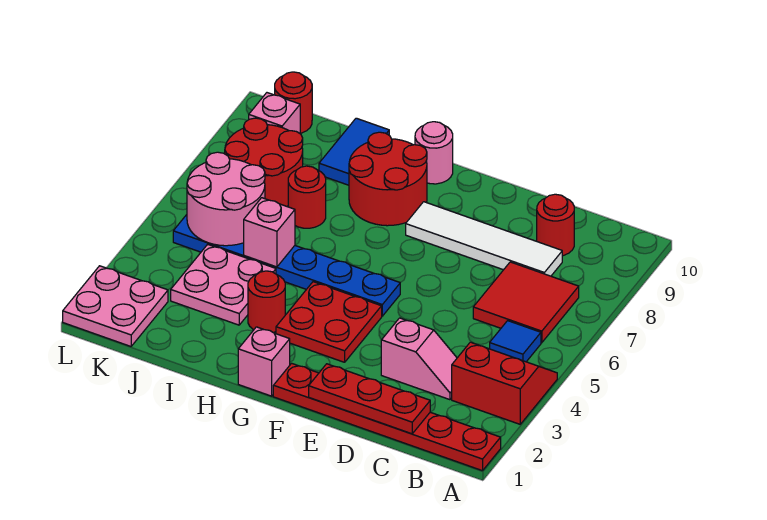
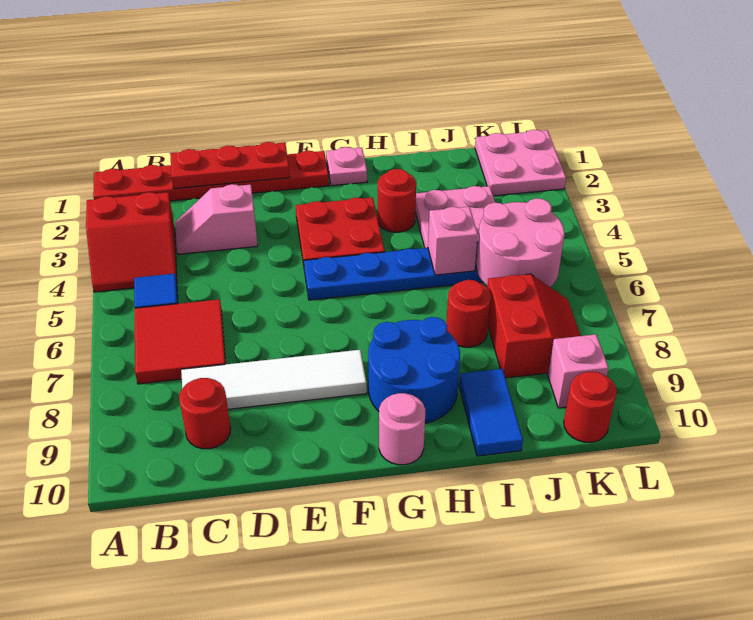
pink brick G1 level 1 -> pink plate G1 level 1
red round brick G8:H9 level 1 -> blue round brick G8:H9 level 1
red round brick J7:K8 level 1 -> red slope J7:K8 level 1 top J

